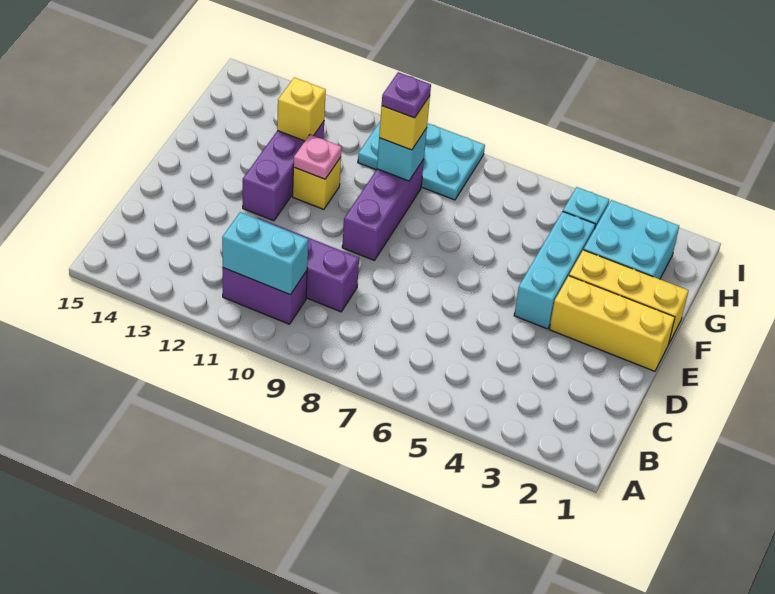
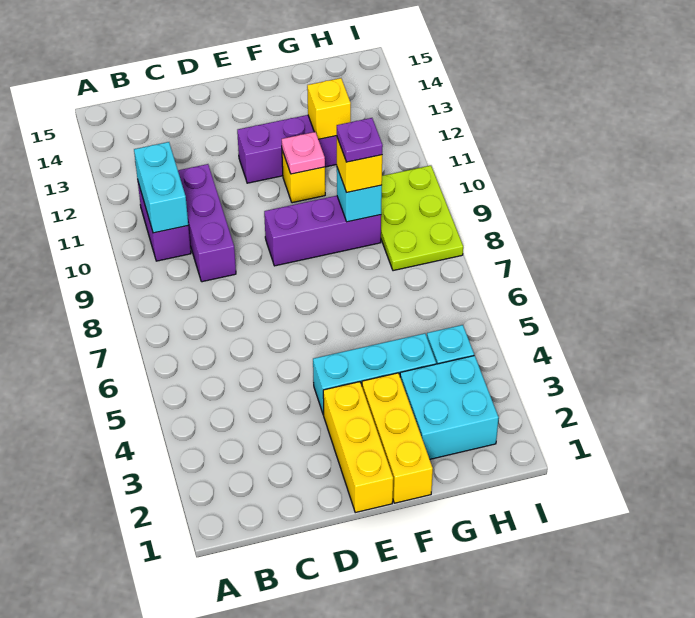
cyan plate H8:I10 level 1 -> lime plate H8:I10 level 1

